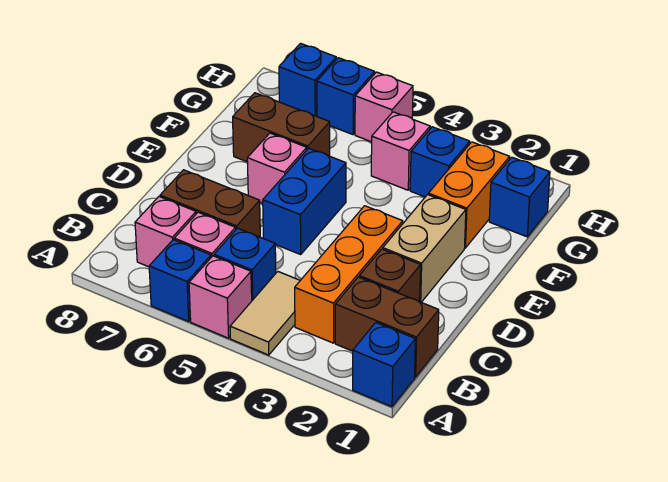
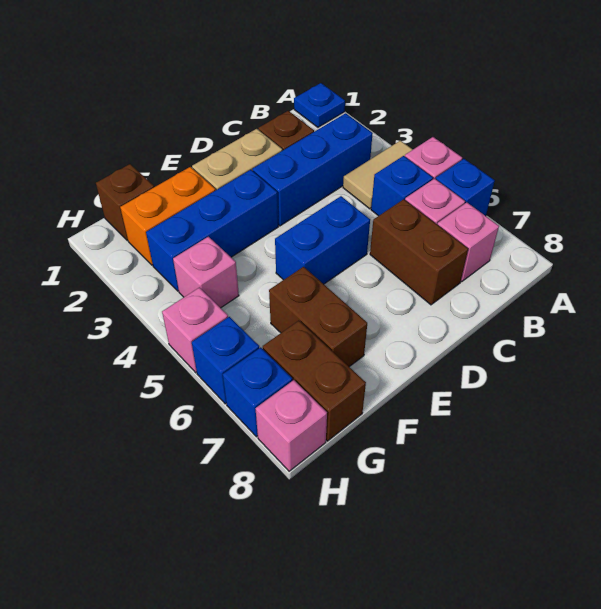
blue brick A1 level 1 -> blue plate A1 level 1
brown brick B1:B2 level 1 -> brown brick G7:G8 level 1
orange brick B3:D3 level 1 -> blue brick B3:D3 level 1
pink brick E6 level 1 -> pink brick H8 level 1
blue brick G1 level 1 -> brown brick G1 level 1
blue brick G3 level 1 -> blue brick E3:G3 level 1

